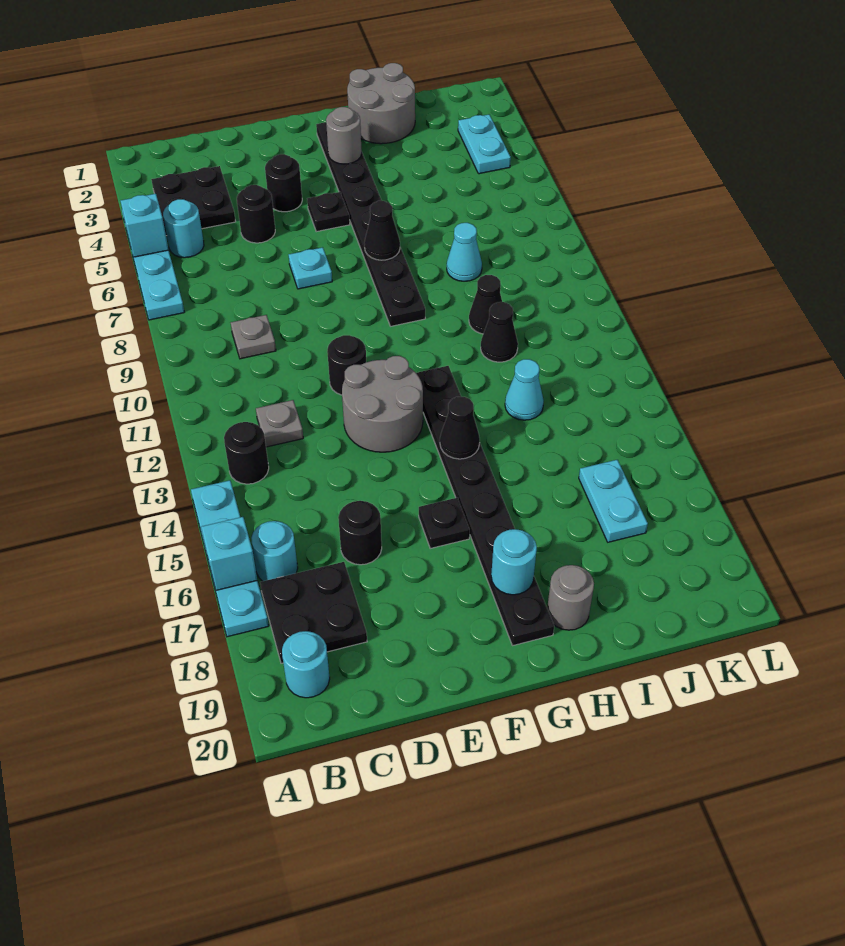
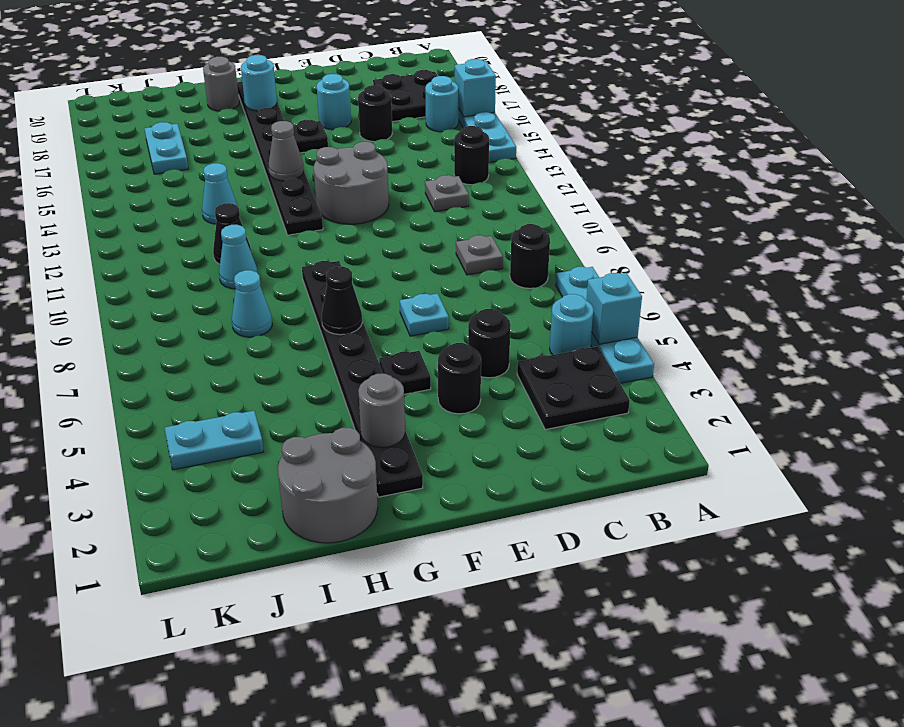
cyan round brick B19 level 1 -> cyan round brick E17 level 1
black round brick E11 level 1 -> black round brick B8 level 1
black cone G14 level 2 -> grey cone G14 level 2
black cone I10 level 1 -> cyan cone I10 level 1
cyan plate K3:K4 level 1 -> cyan plate J4:K4 level 1

